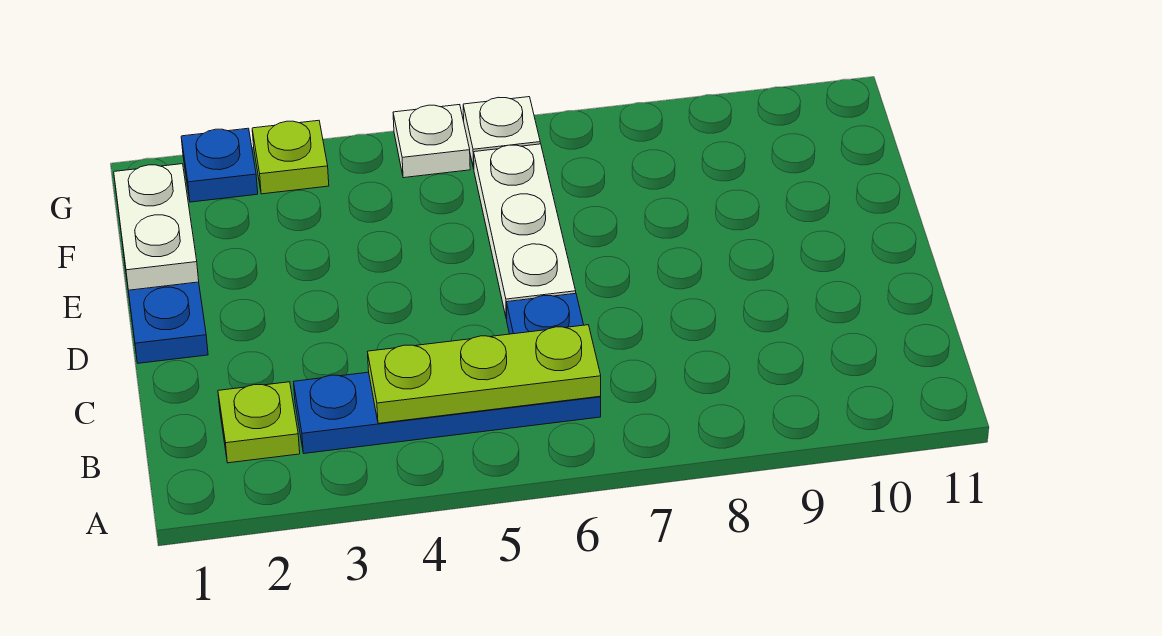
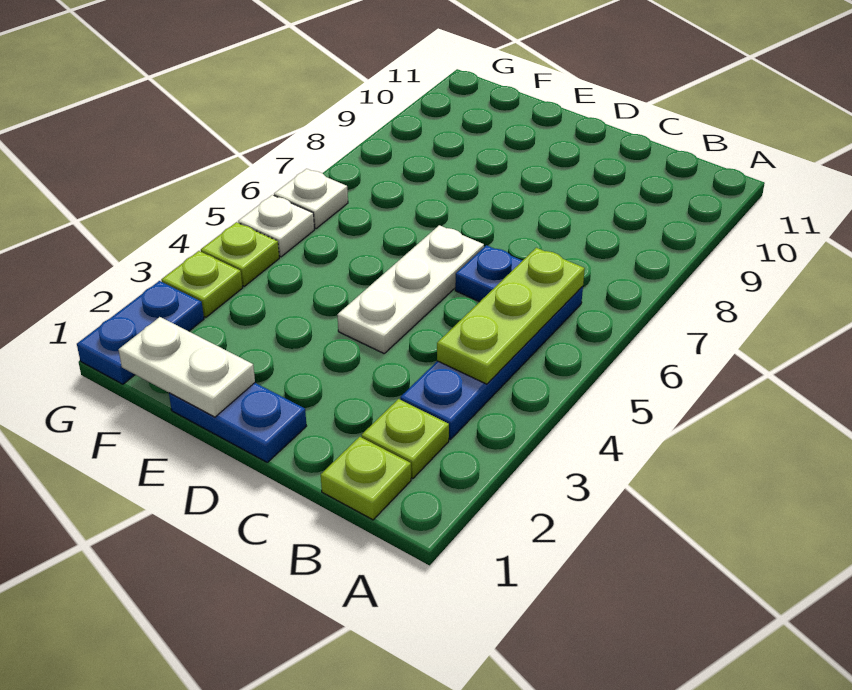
none -> lime plate B1 level 1
white plate D6:F6 level 1 -> white plate D4:D6 level 1
blue plate G2 level 1 -> blue plate G1:G2 level 1
none -> lime plate G4 level 1

